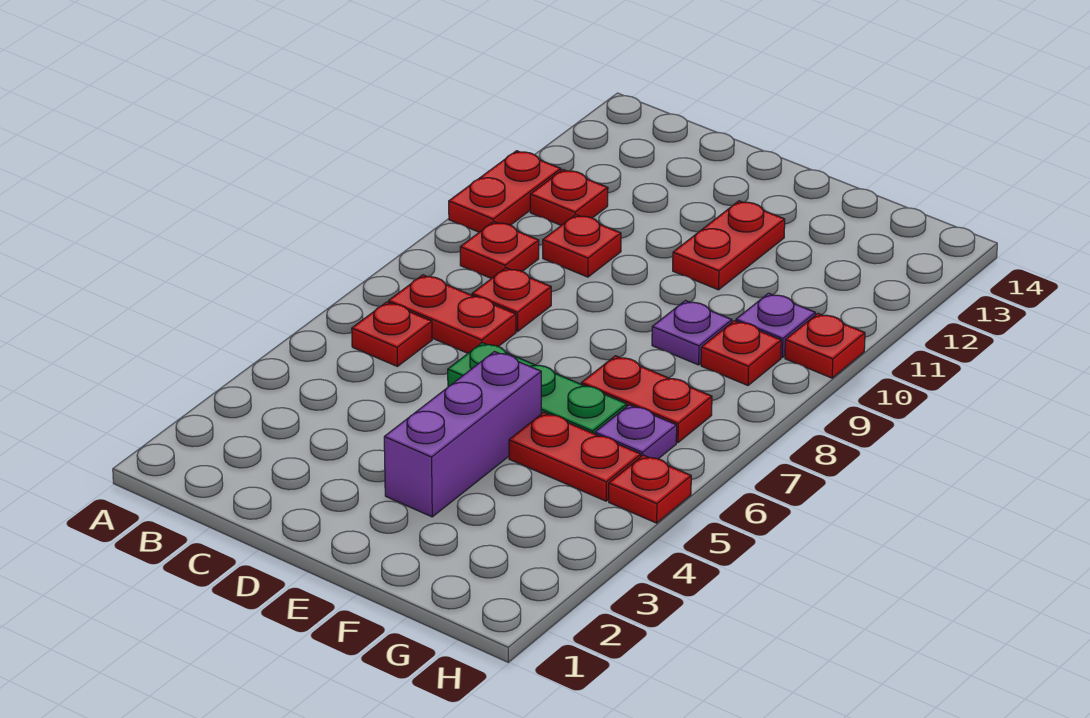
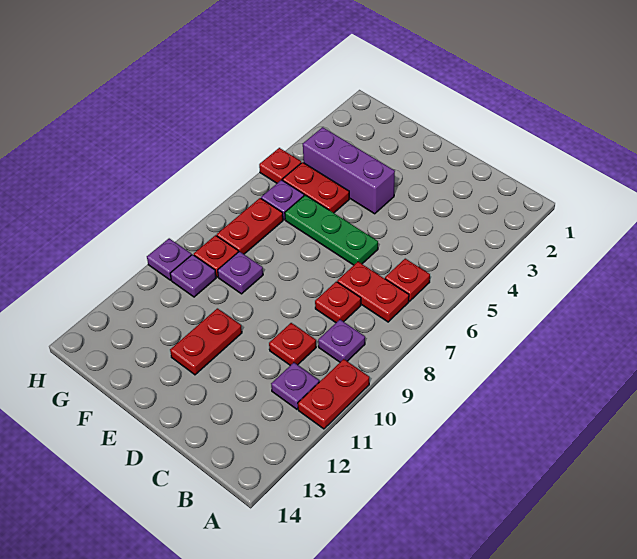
red plate B9 level 1 -> purple plate B9 level 1
red plate B11 level 1 -> purple plate B11 level 1
purple brick E3:E5 level 1 -> purple brick E4:G4 level 1
red plate F7:G7 level 1 -> red plate G7:G8 level 1
red plate H10 level 1 -> purple plate H10 level 1

